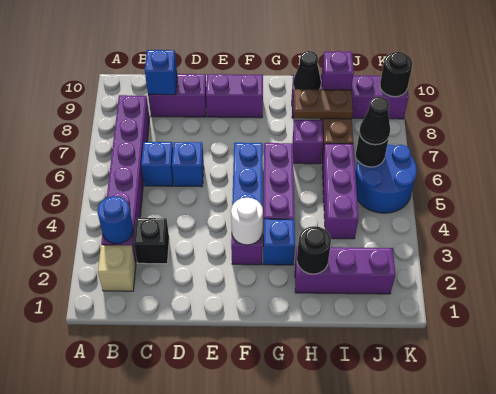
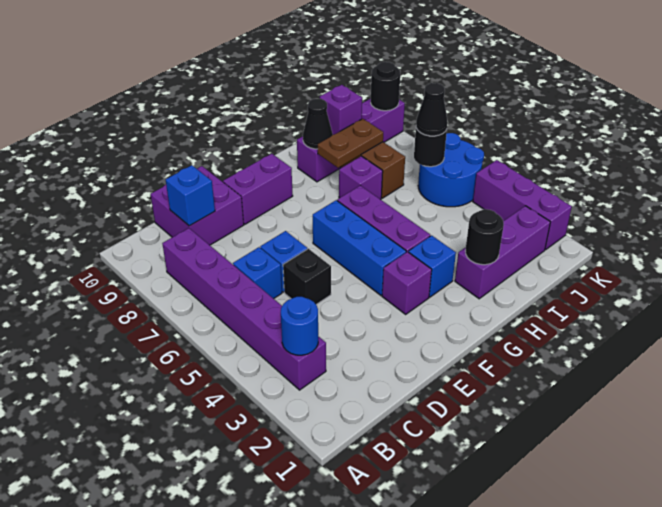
tan brick B2 level 1 -> none
black brick C3 level 1 -> black brick D5 level 1
purple brick C9:D9 level 1 -> purple brick C9:D10 level 1
white round brick F3 level 2 -> none
purple brick I4:I6 level 1 -> purple brick K2:K4 level 1

